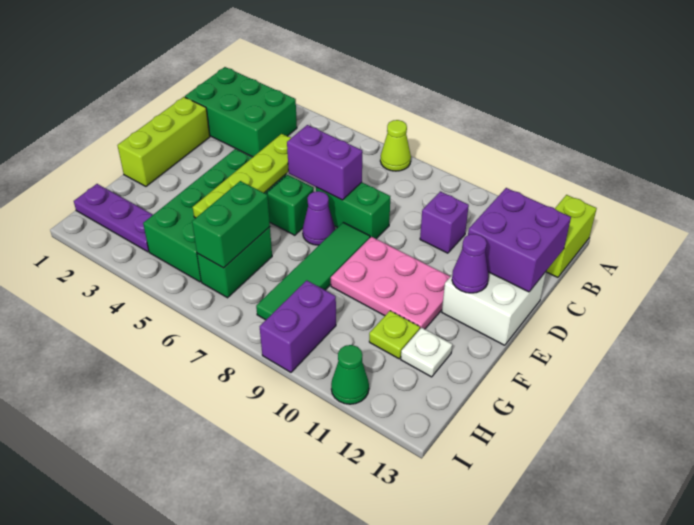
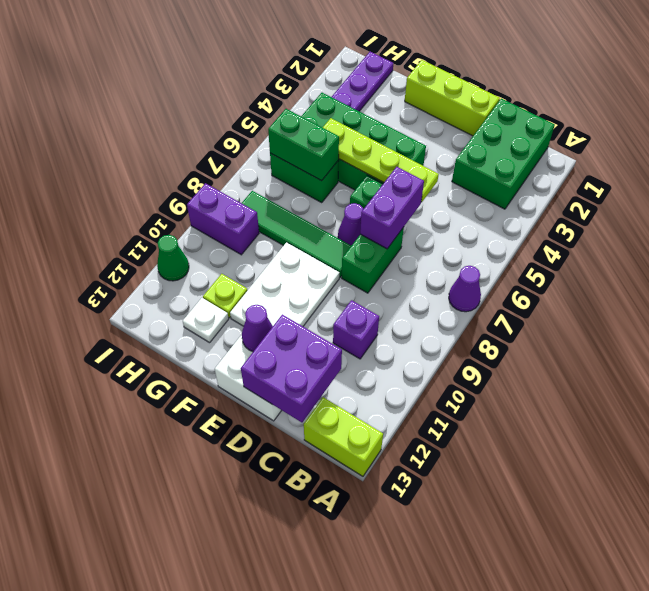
lime cone A7 level 1 -> purple cone A7 level 1
pink plate E9:F11 level 1 -> white plate E9:F11 level 1

